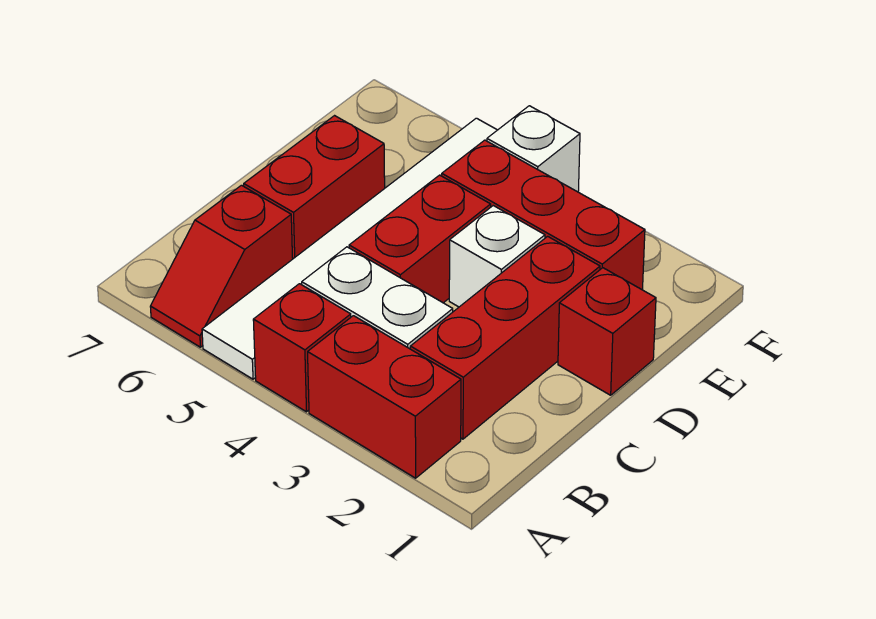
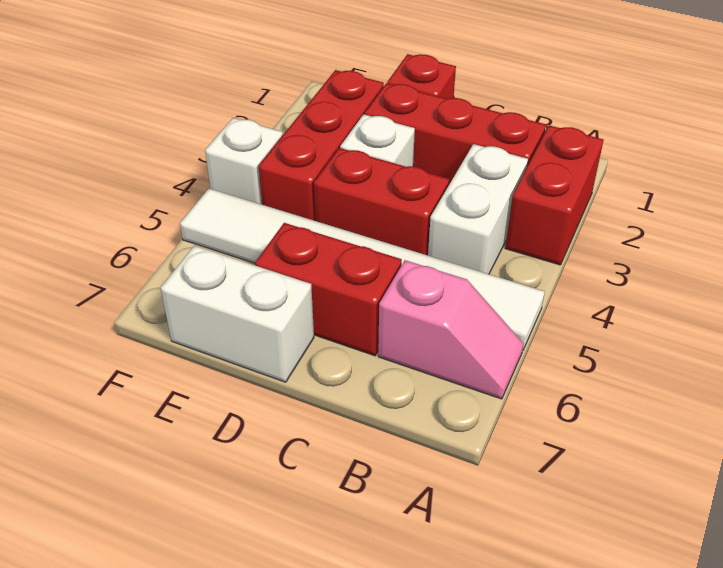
red brick A4 level 1 -> none
red slope A6:B6 level 1 top B -> pink slope A6:B6 level 1 top B
none -> white brick D7:E7 level 1

